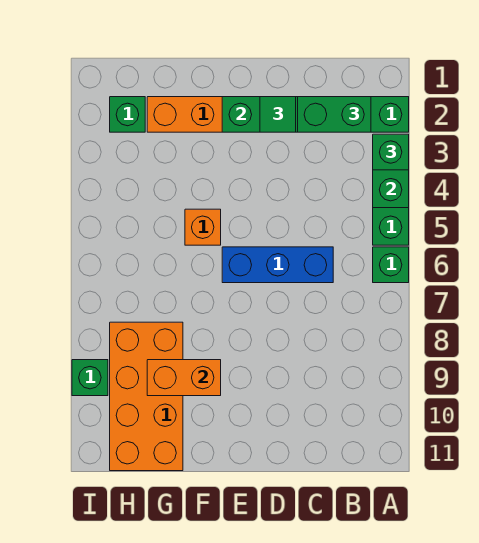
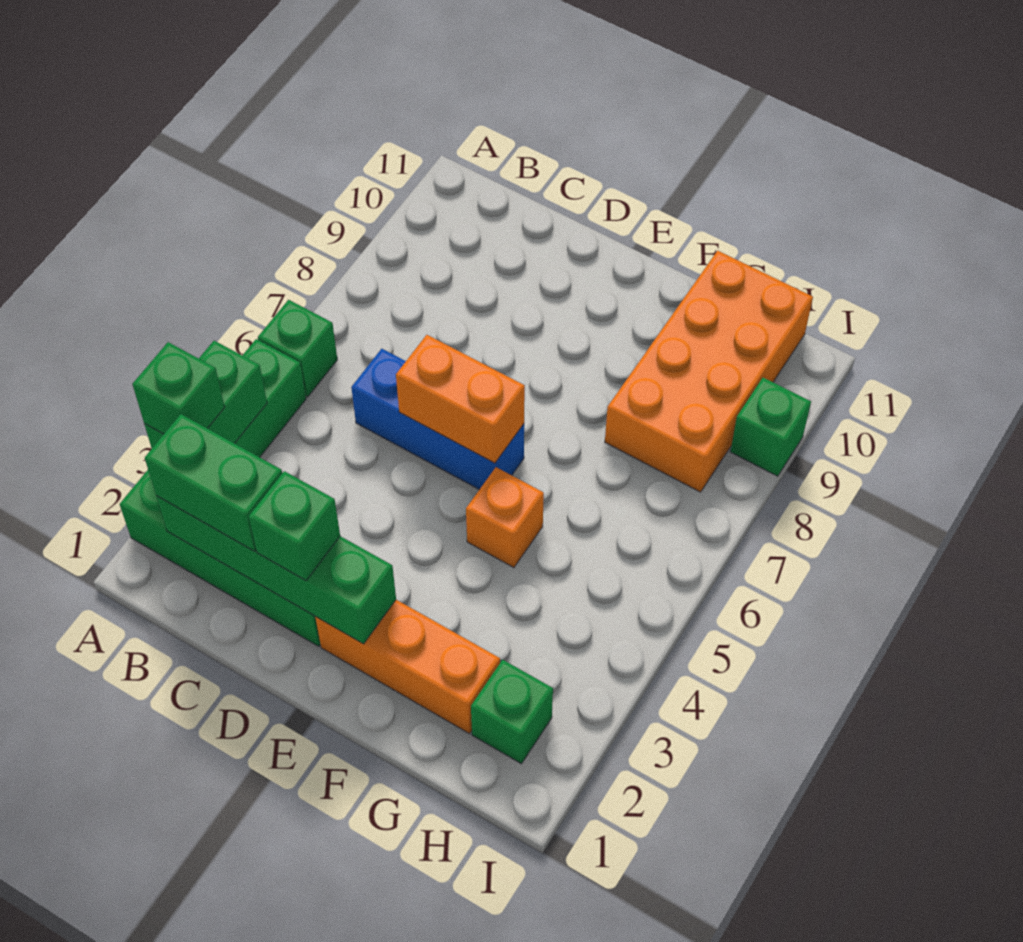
green tile D2 level 3 -> green brick D2 level 3
orange brick F9:G9 level 2 -> orange brick D6:E6 level 2

